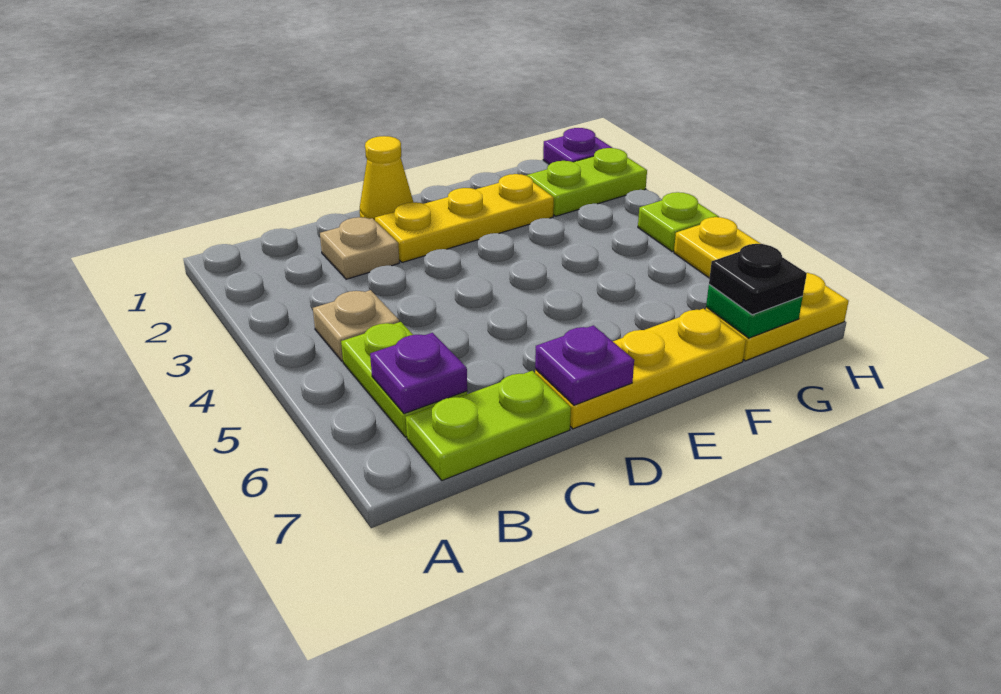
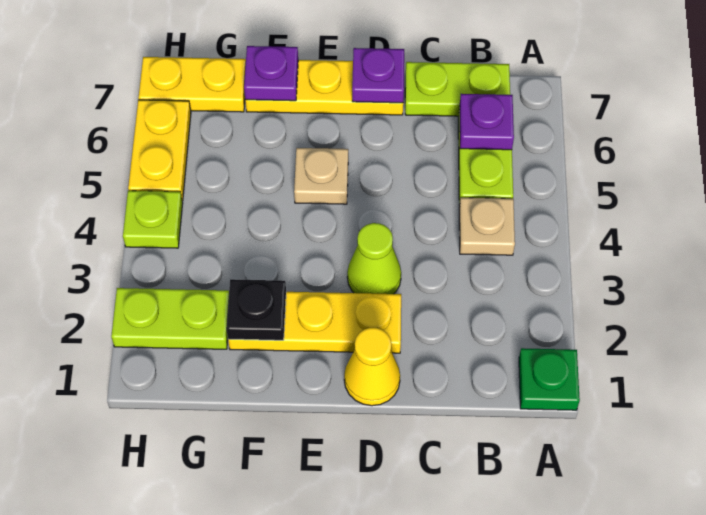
tan plate C2 level 1 -> tan plate E5 level 1
none -> lime cone D3 level 1
green plate G7 level 2 -> green plate A1 level 1
black plate G7 level 3 -> black plate F2 level 2
purple plate H1 level 1 -> purple plate F7 level 2

